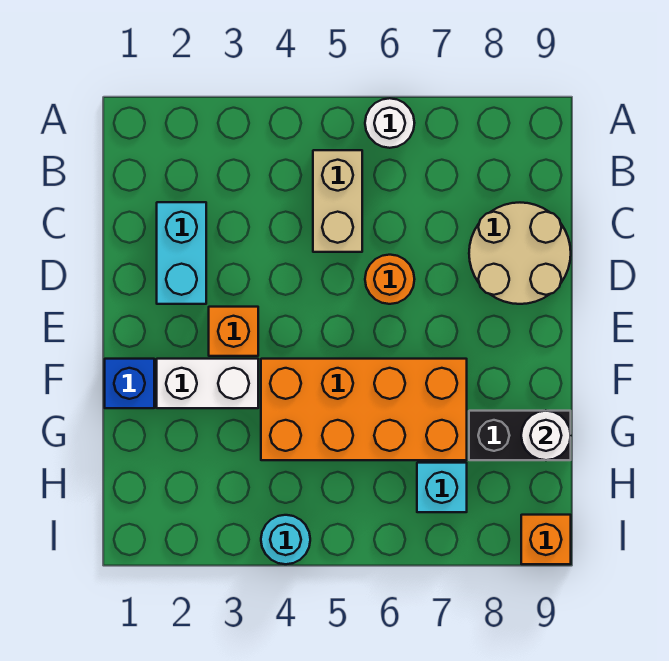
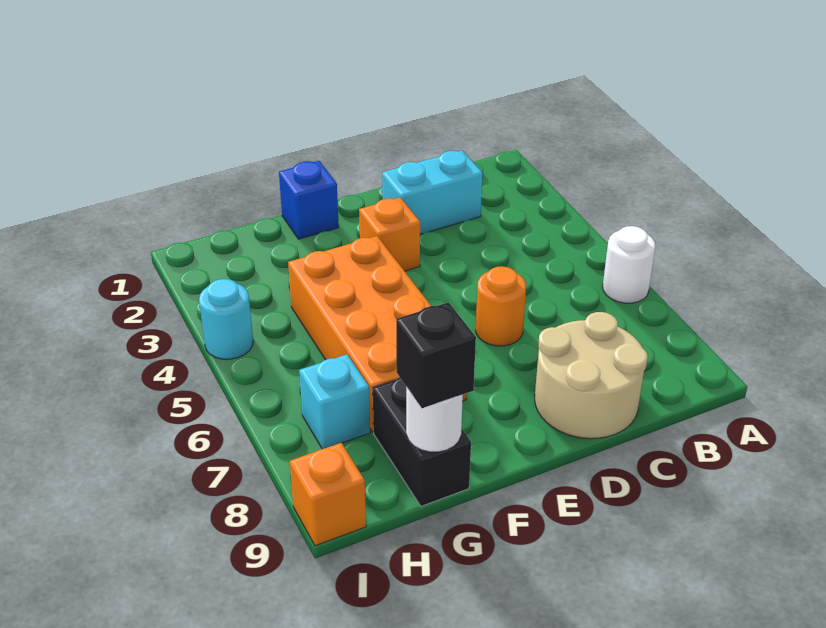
tan brick B5:C5 level 1 -> none
white brick F2:F3 level 1 -> none
none -> black brick G9 level 3

